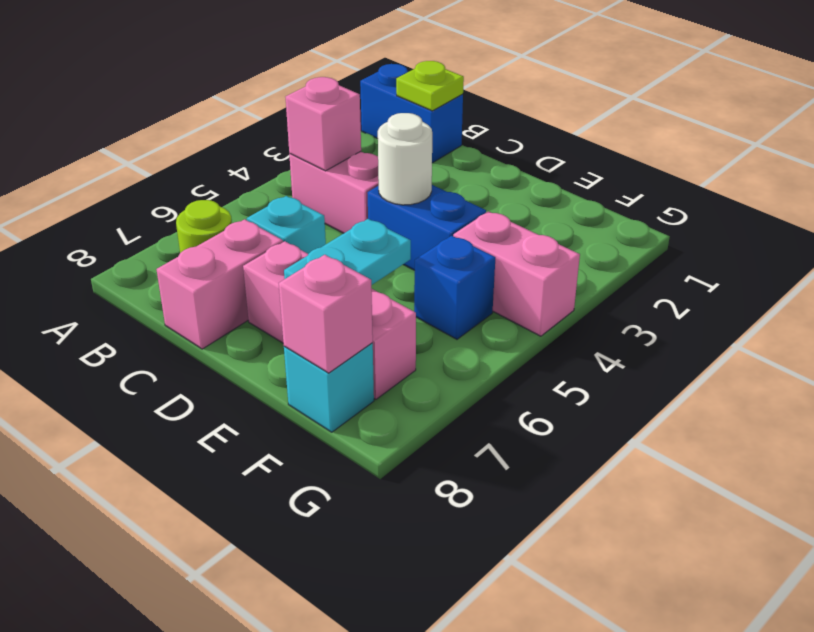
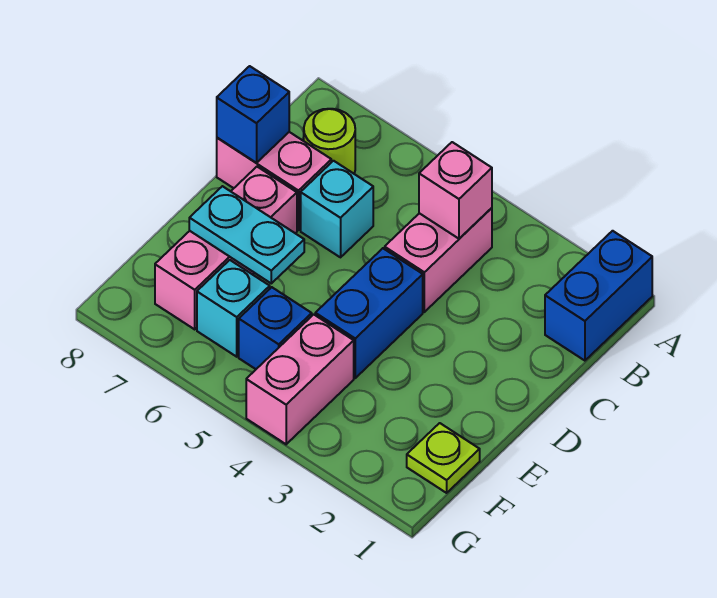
lime plate B1 level 2 -> lime plate F1 level 1
none -> blue brick C8 level 2
white round brick D4 level 2 -> none
cyan brick F8 level 1 -> cyan brick F6 level 1
pink brick F8 level 2 -> none

